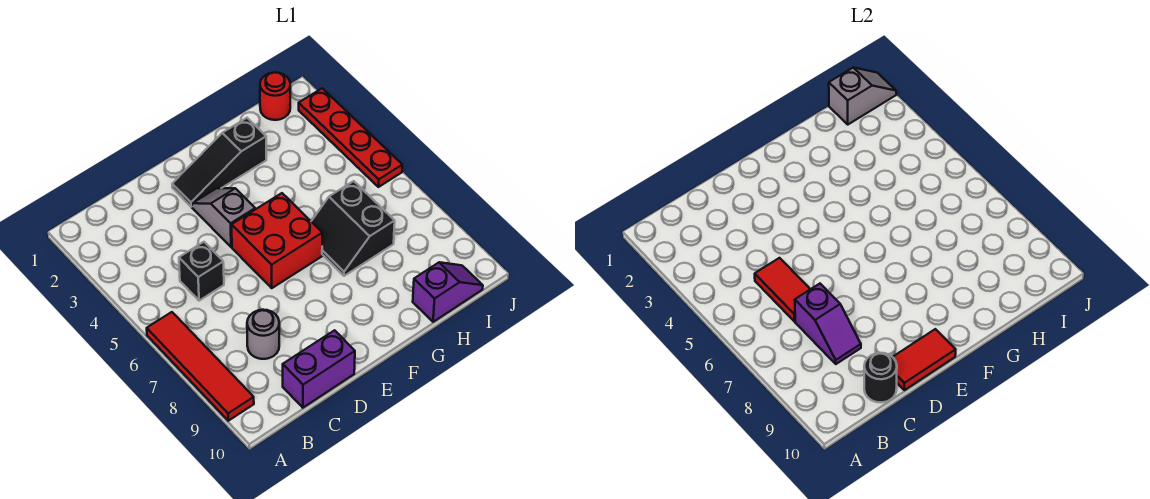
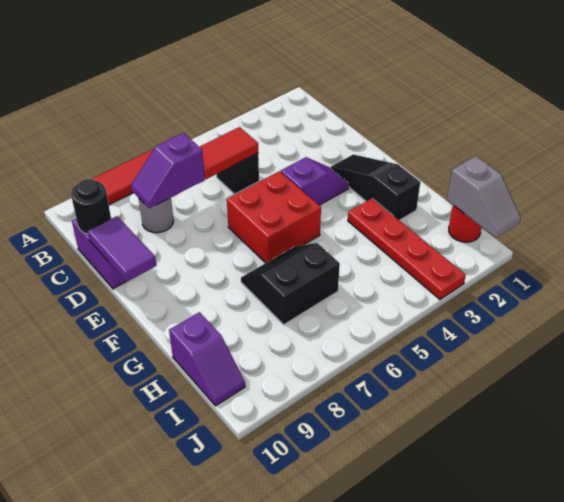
red tile D10:E10 level 2 -> purple tile D10:E10 level 2
grey slope E3:E4 level 1 top 4 -> purple slope E3:E4 level 1 top 4
red plate J2:J5 level 1 -> red plate G3:J3 level 1

